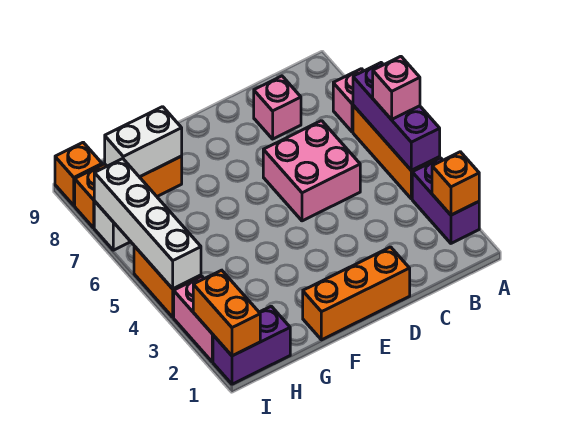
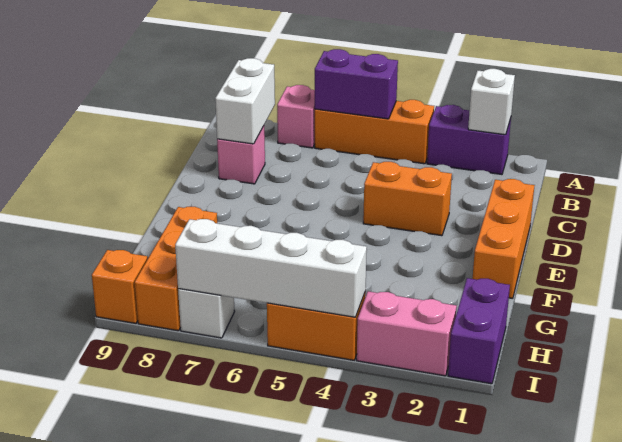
orange brick A2 level 2 -> white brick A2 level 2
purple brick A4:A6 level 2 -> purple brick A5:A6 level 2
pink brick A5 level 3 -> none
pink brick C5:D6 level 1 -> none
white brick G8:H8 level 2 -> white brick B8:C8 level 2
orange brick I1:I2 level 2 -> orange brick D3:D4 level 1

